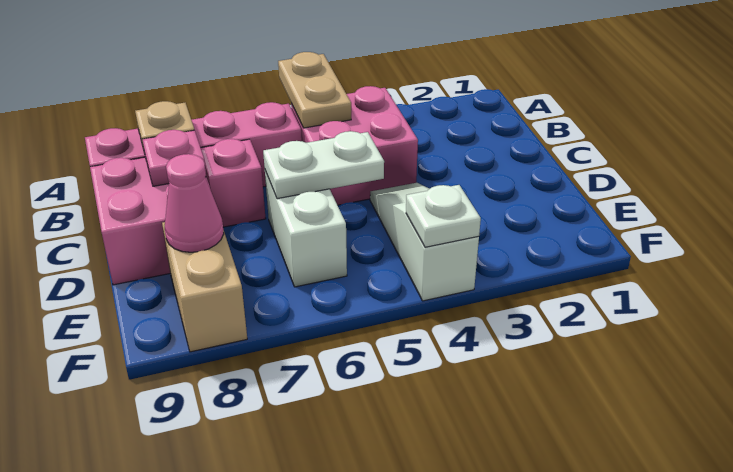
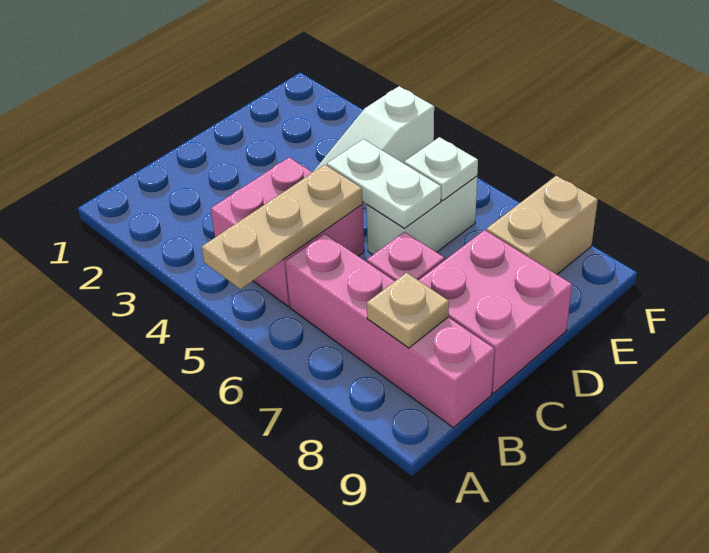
tan plate A5:B5 level 2 -> tan plate A5:C5 level 2
pink plate C8 level 2 -> none
pink cone E8 level 2 -> none
white plate F4 level 2 -> white plate E6 level 2

